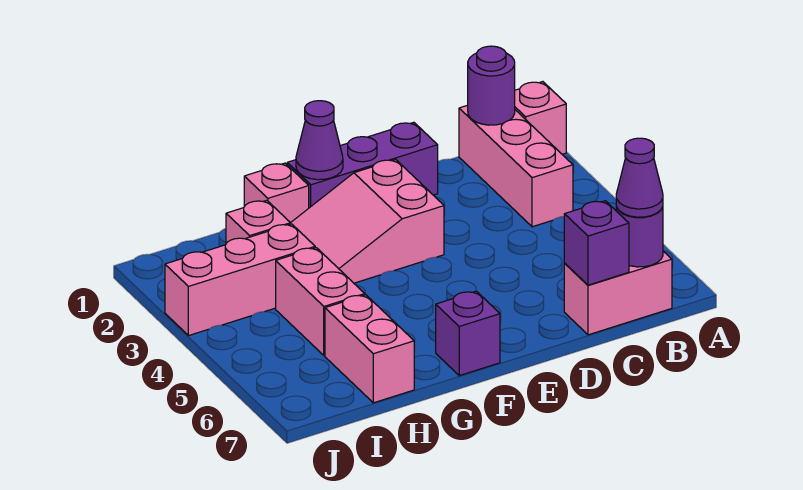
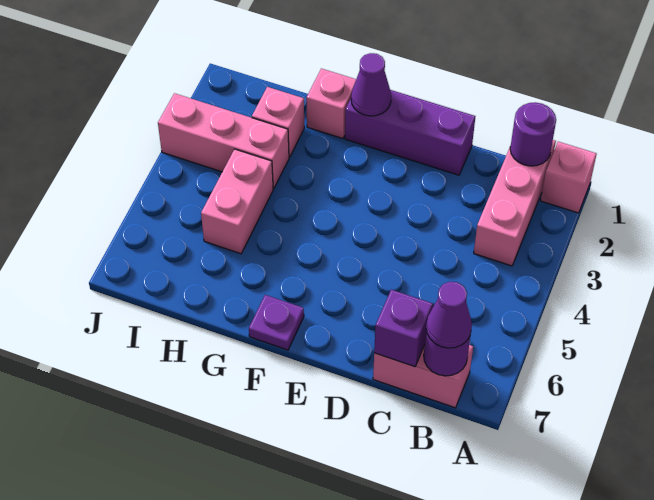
pink slope E2:G3 level 1 top E -> none
purple brick F7 level 1 -> purple plate F7 level 1
pink brick H6:H7 level 1 -> none

